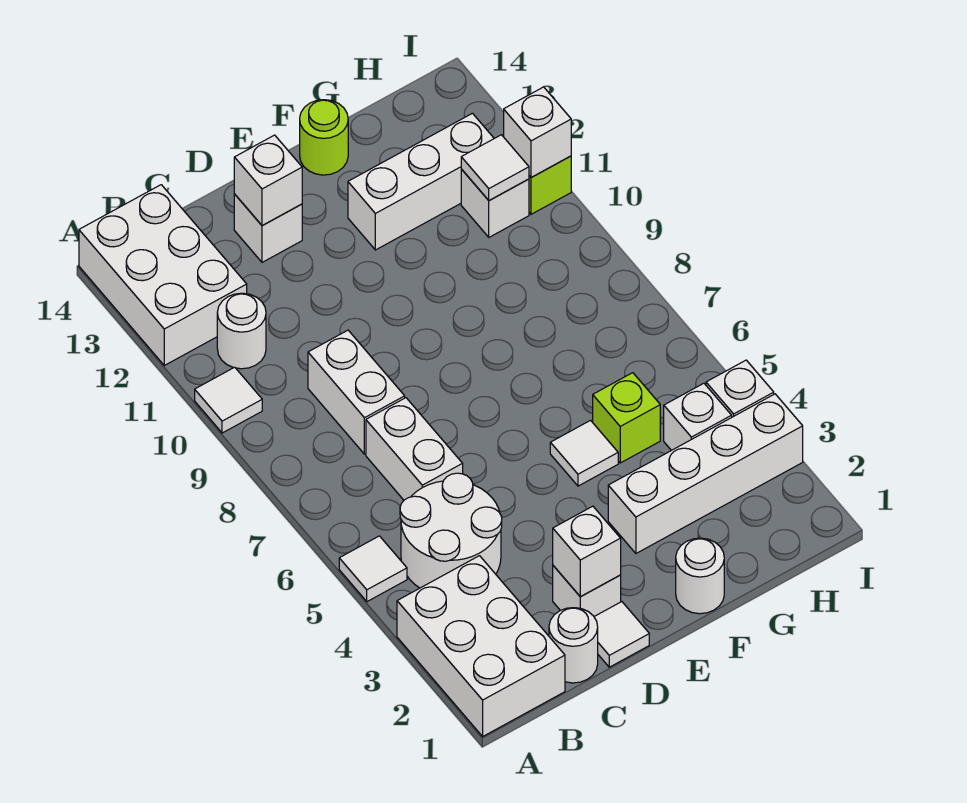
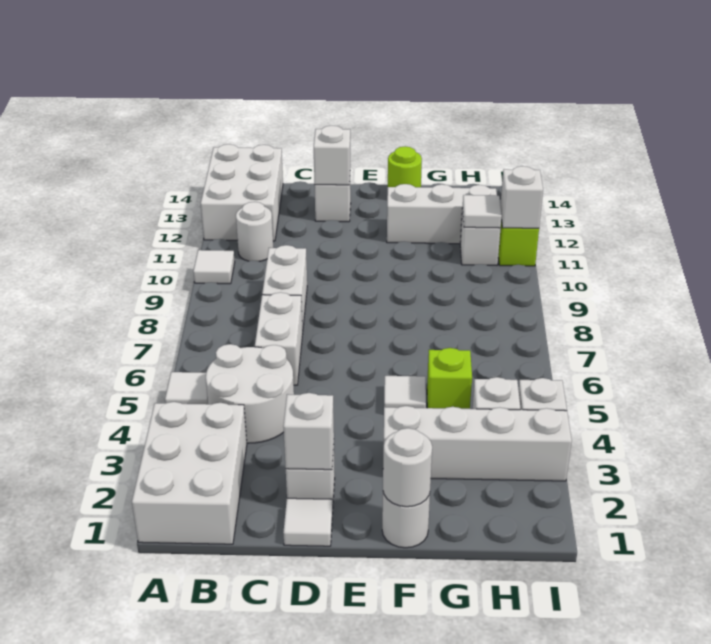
white round brick C1 level 1 -> white round brick F1 level 2

